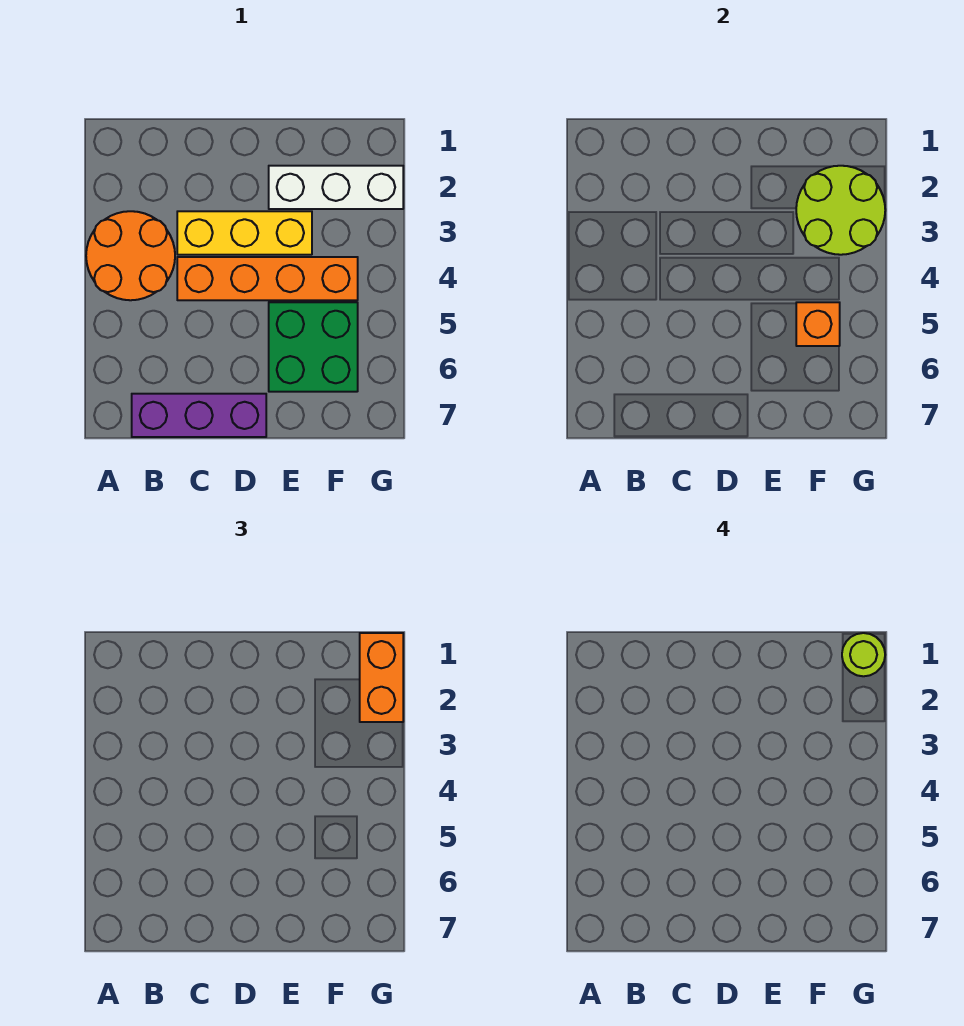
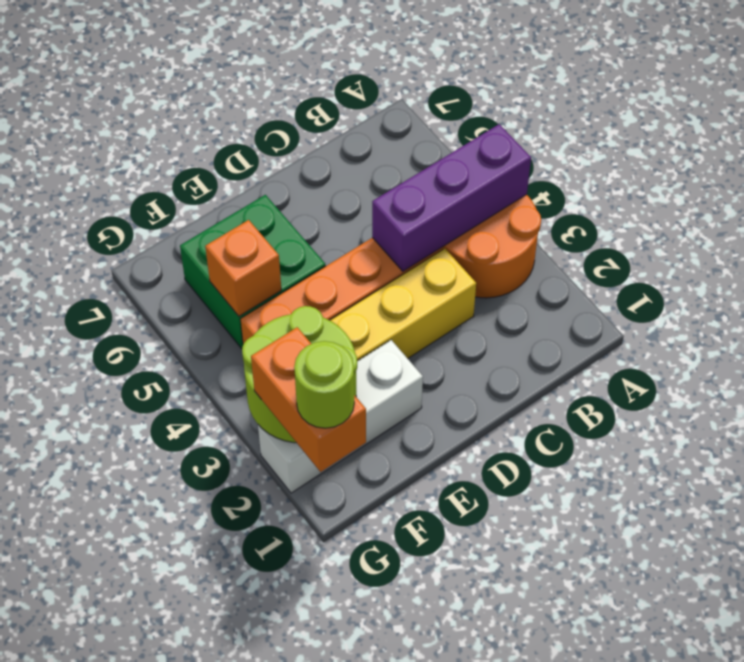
purple brick B7:D7 level 1 -> purple brick A4:C4 level 2

